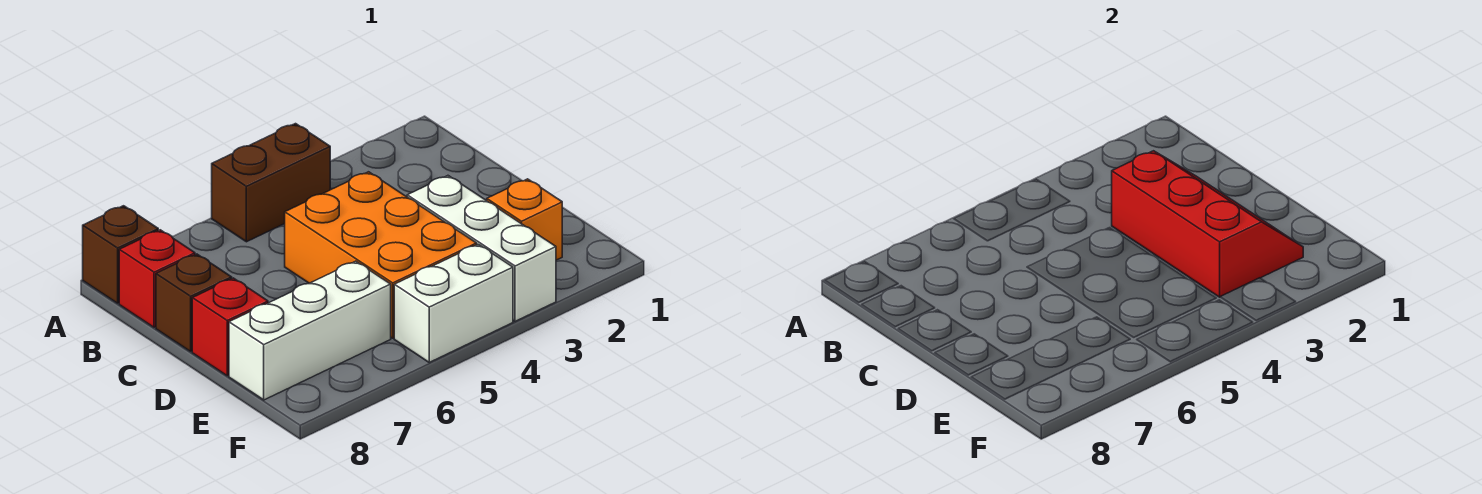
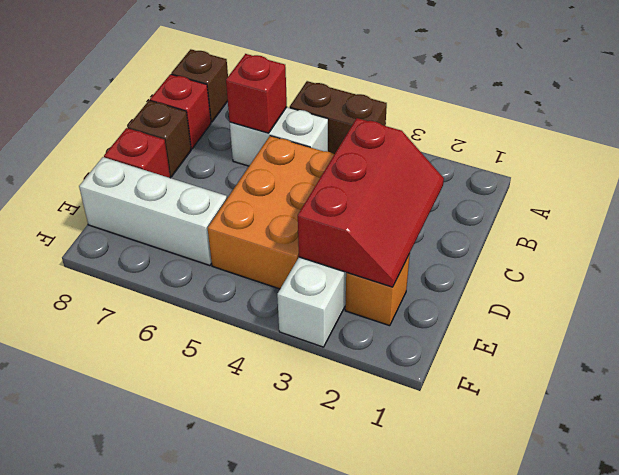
none -> red brick B6 level 2
white brick F4:F5 level 1 -> white brick B5:B6 level 1

